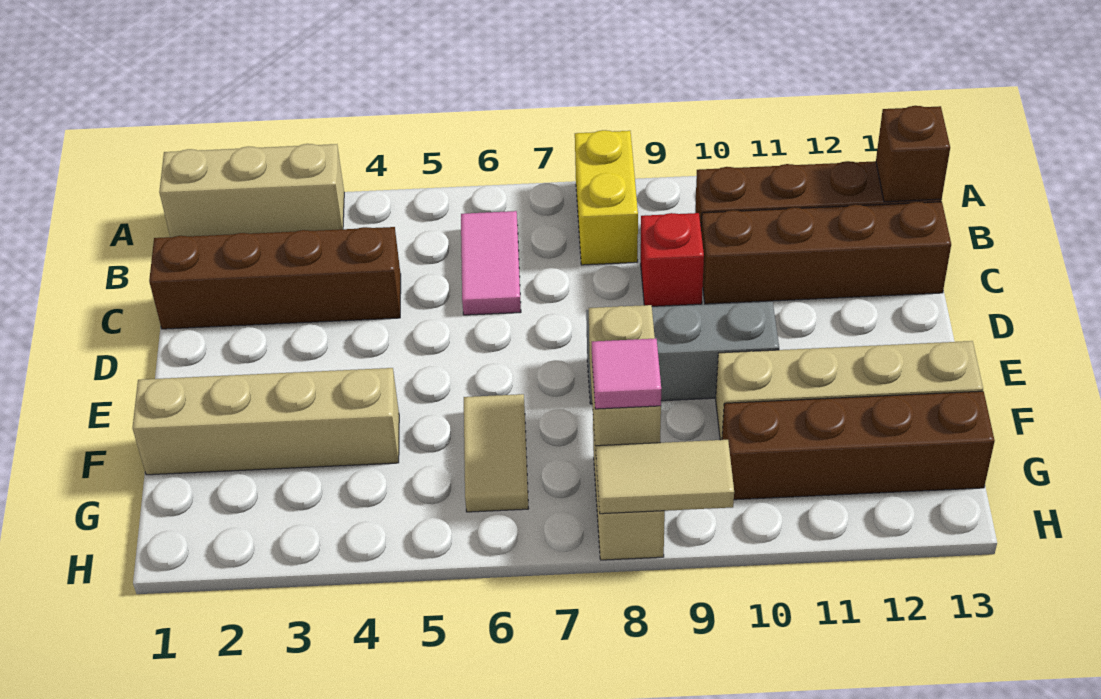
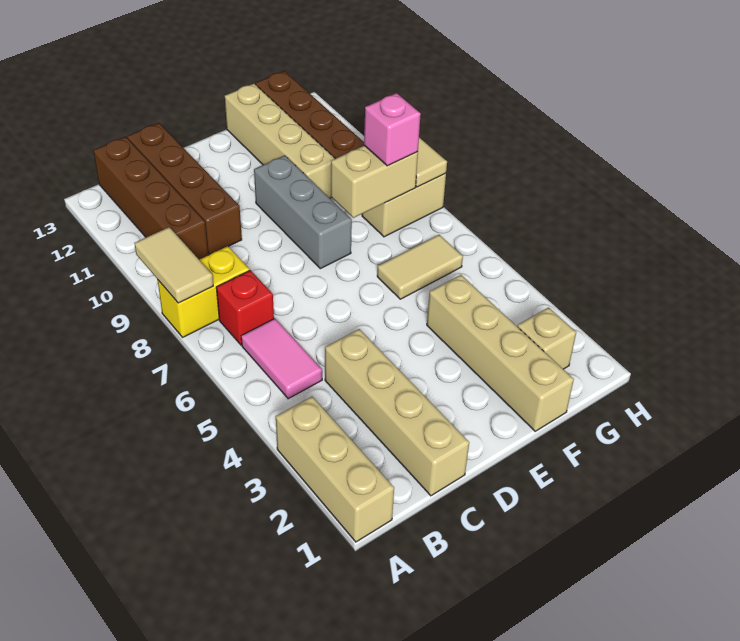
none -> tan tile A8:A9 level 2
pink tile B6:C6 level 1 -> pink tile B5:B6 level 1
brown brick B13 level 2 -> none
brown brick C1:C4 level 1 -> tan brick C1:C4 level 1
red brick C9 level 1 -> red brick B7 level 1
none -> tan brick G2 level 1
pink tile G8 level 3 -> pink brick G8 level 3

